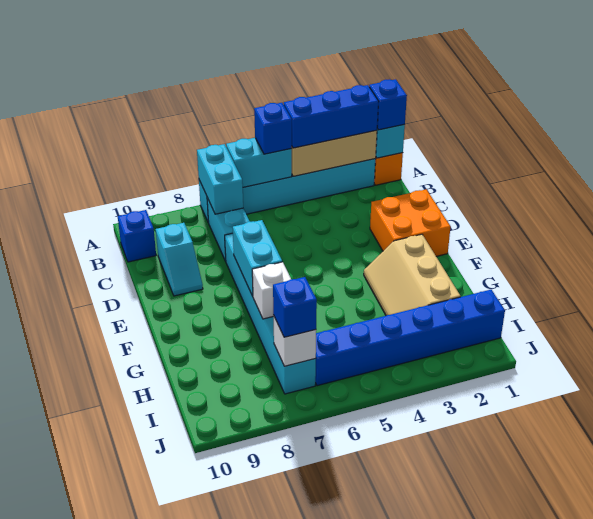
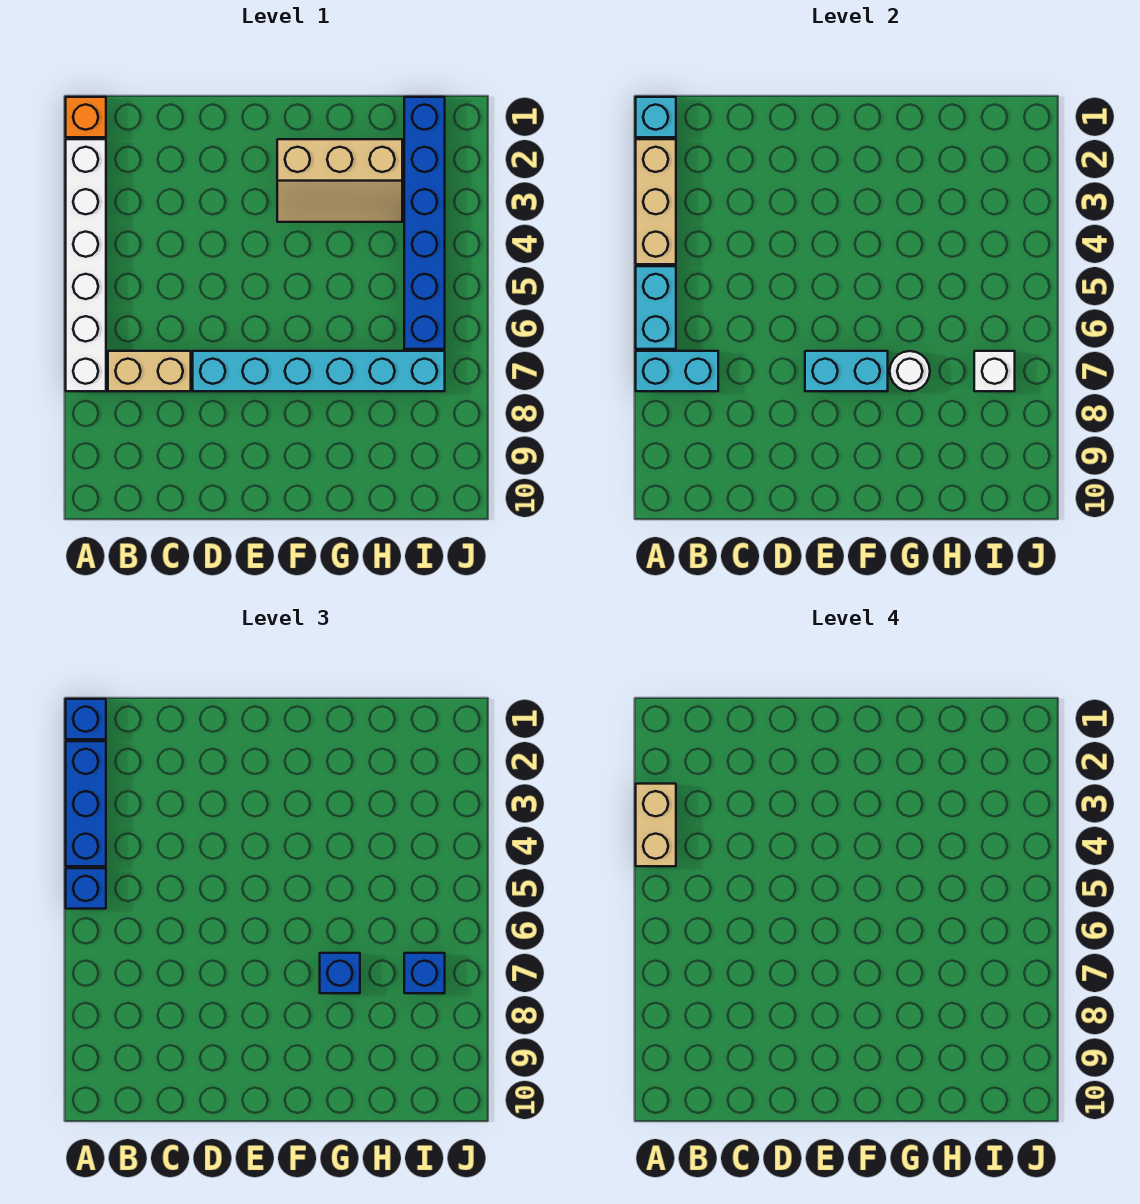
cyan brick A2:A7 level 1 -> white brick A2:A7 level 1
none -> tan brick A3:A4 level 4
cyan brick B7:C7 level 1 -> tan brick B7:C7 level 1
blue brick B10 level 1 -> blue brick G7 level 3
cyan slope C9:D9 level 1 top C -> none
orange brick D1:E2 level 1 -> none
white brick G7 level 2 -> white round brick G7 level 2

